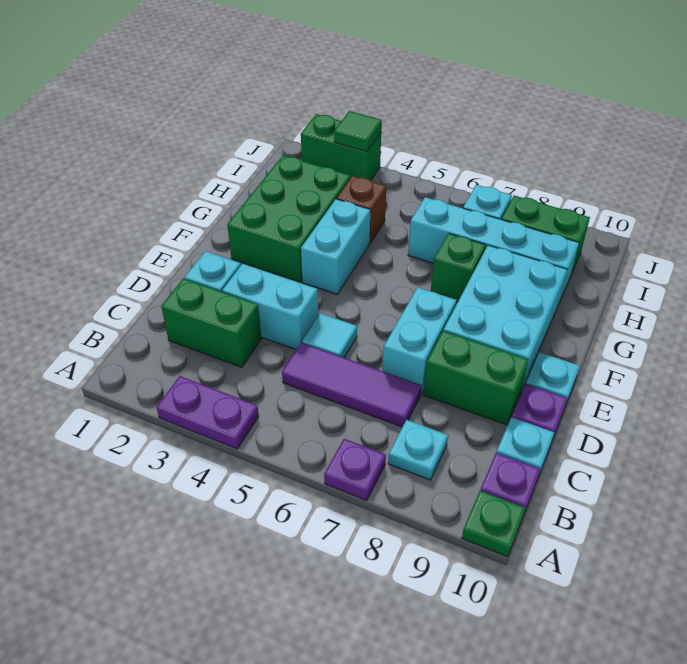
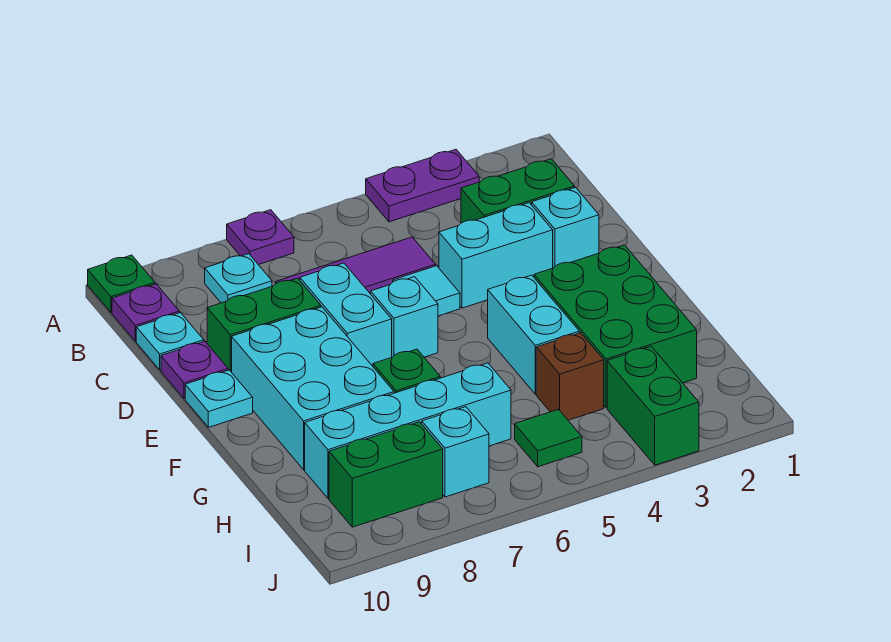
none -> cyan brick E6 level 1
green brick J2:J3 level 1 -> green brick I3:J3 level 1
green tile J3 level 2 -> green tile I5 level 1

